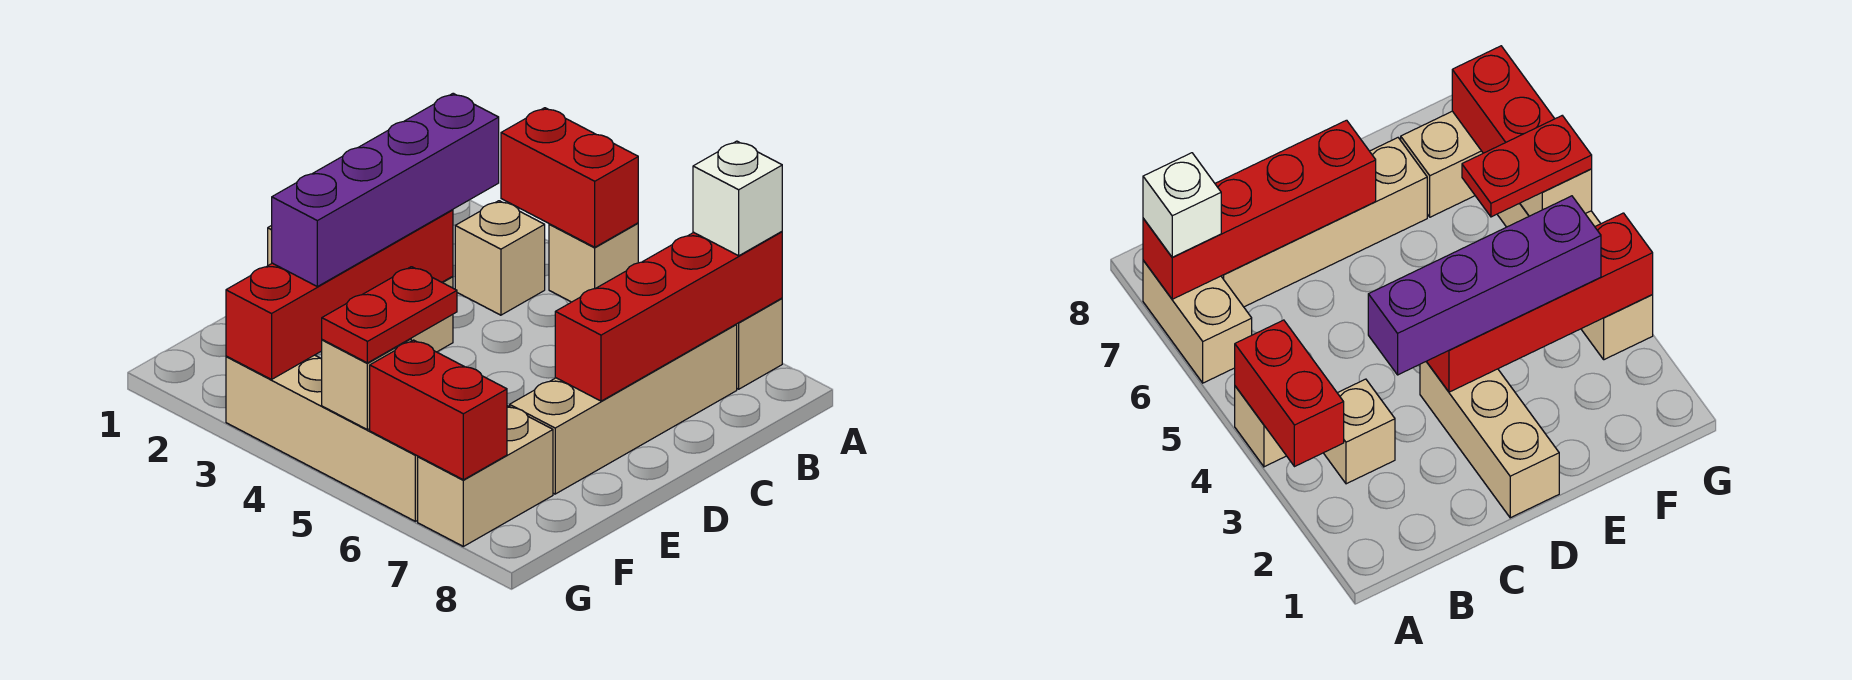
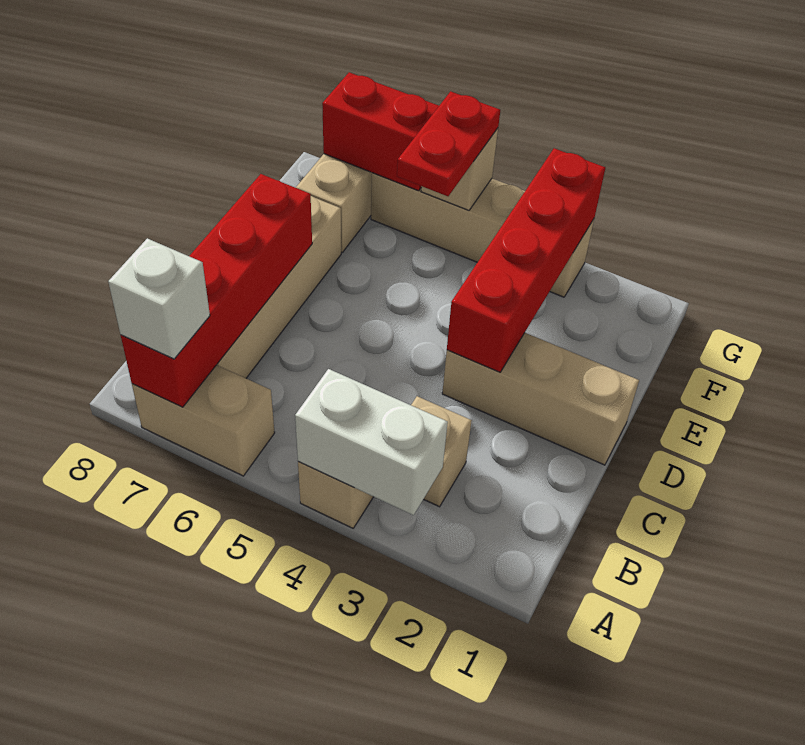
red brick A3:A4 level 2 -> white brick A3:A4 level 2
purple brick C3:F3 level 3 -> none

